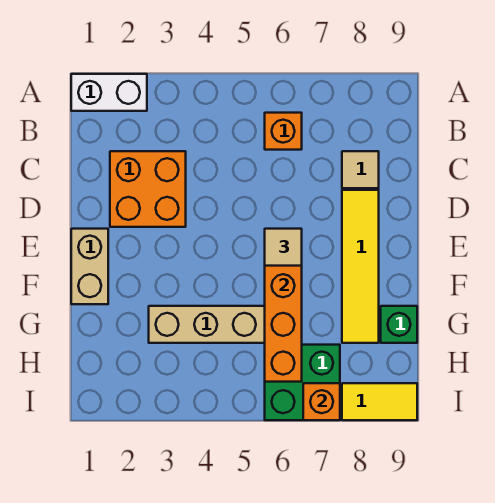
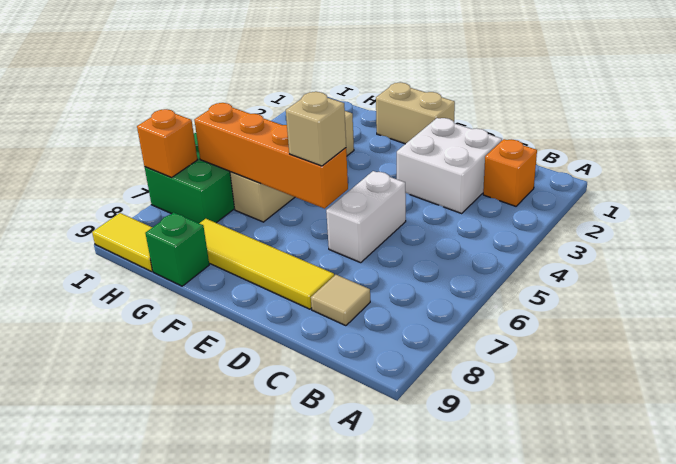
white brick A1:A2 level 1 -> white brick D5:D6 level 1
orange brick B6 level 1 -> orange brick B2 level 1
orange brick C2:D3 level 1 -> white brick C2:D3 level 1
tan tile E6 level 3 -> tan brick E6 level 3
yellow tile I8:I9 level 1 -> yellow tile H9:I9 level 1

